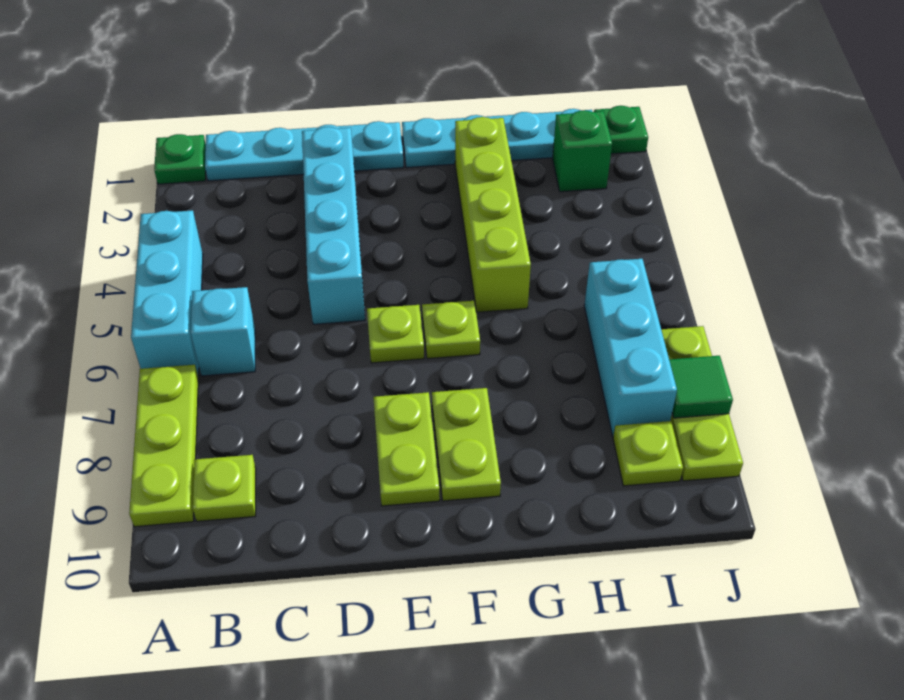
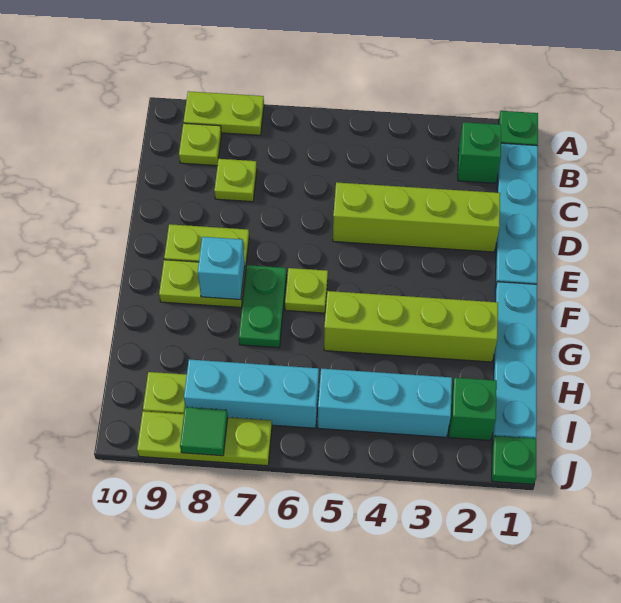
cyan brick A4:A6 level 1 -> cyan brick I3:I5 level 1
lime plate A7:A9 level 1 -> lime plate A8:A9 level 1
none -> green brick B2 level 1
cyan brick B6 level 1 -> cyan brick F8 level 2
cyan brick D2:D5 level 1 -> lime brick D2:D5 level 1
lime plate E6 level 1 -> lime plate C8 level 1
none -> green plate F7:G7 level 1

